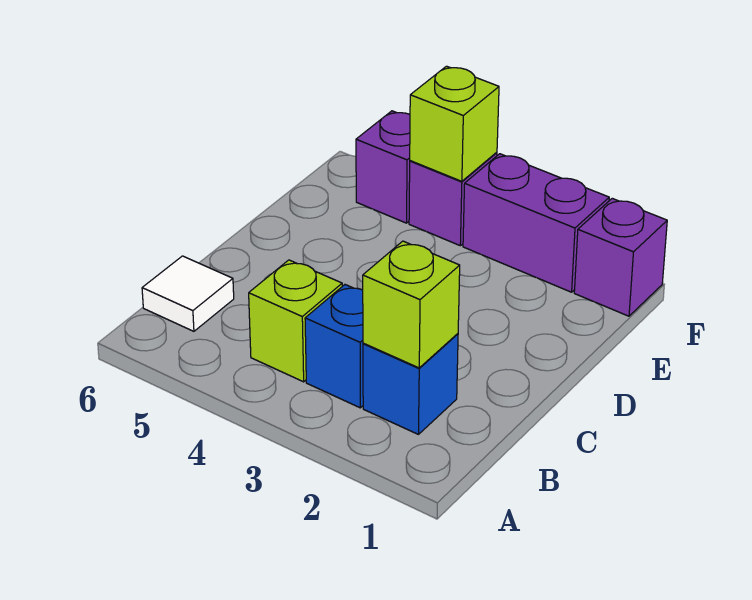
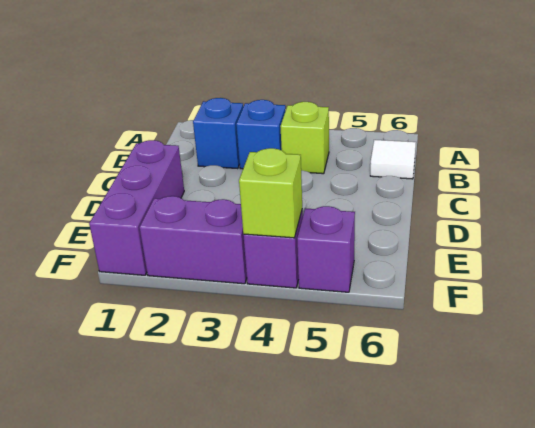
lime brick B2 level 2 -> none
purple brick F1 level 1 -> purple brick D1:F1 level 1

